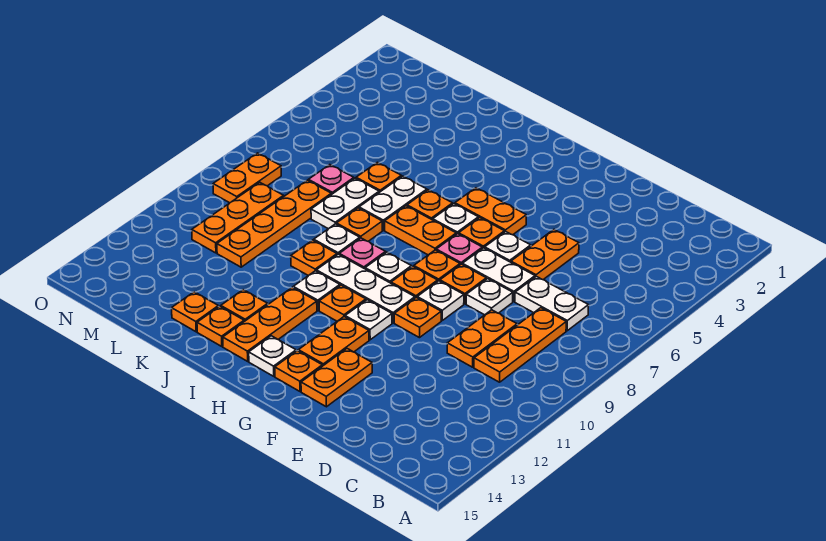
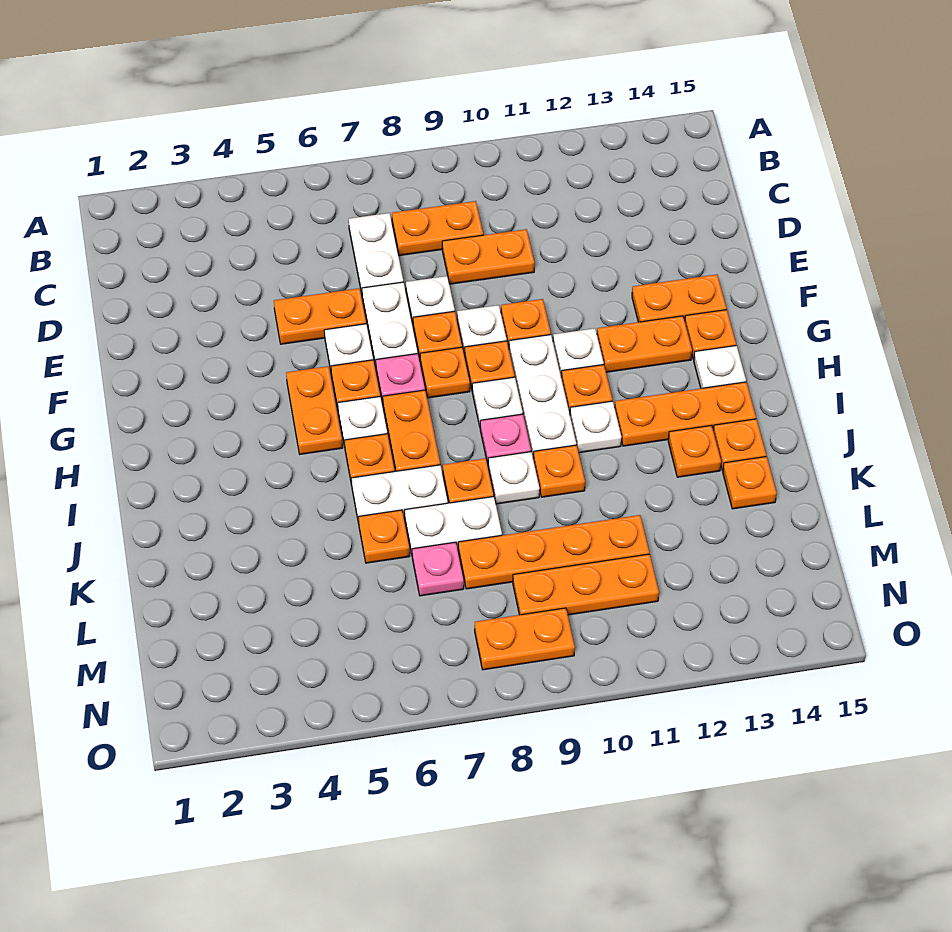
orange plate C8:C10 level 1 -> orange plate C8:C9 level 1

